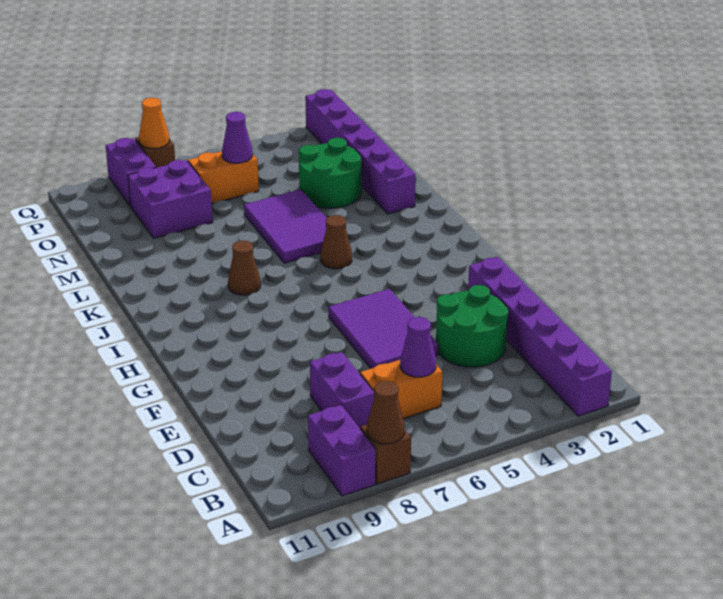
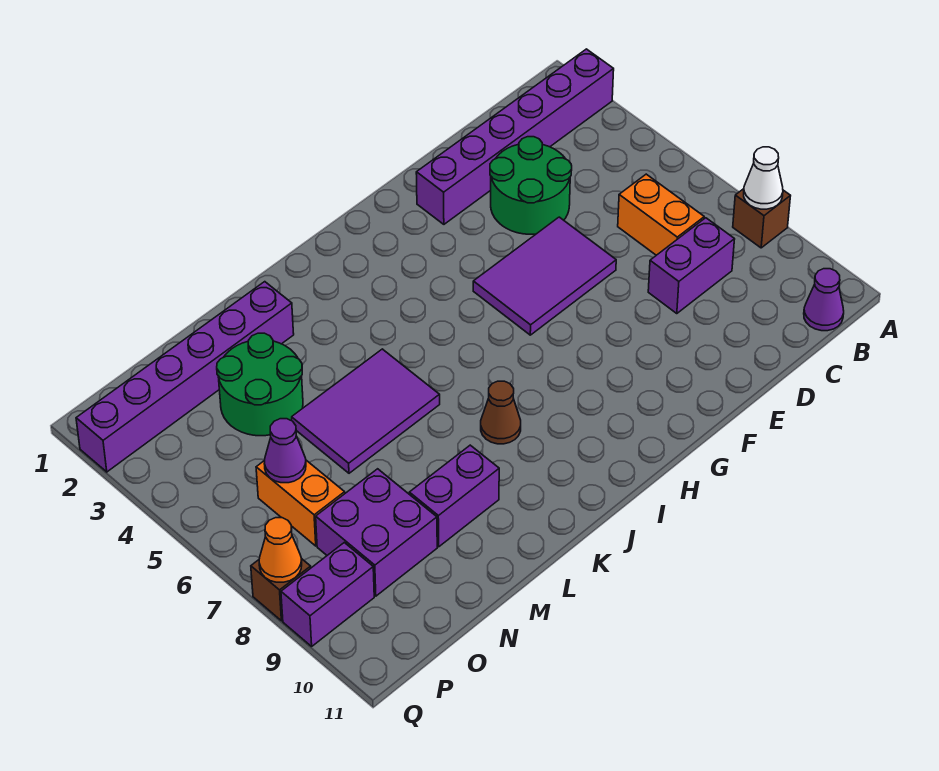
brown cone A8 level 2 -> white cone A8 level 2
purple brick A9:B9 level 1 -> purple brick L9:M9 level 1
purple cone C6 level 2 -> purple cone B11 level 1
brown cone J5 level 1 -> none

